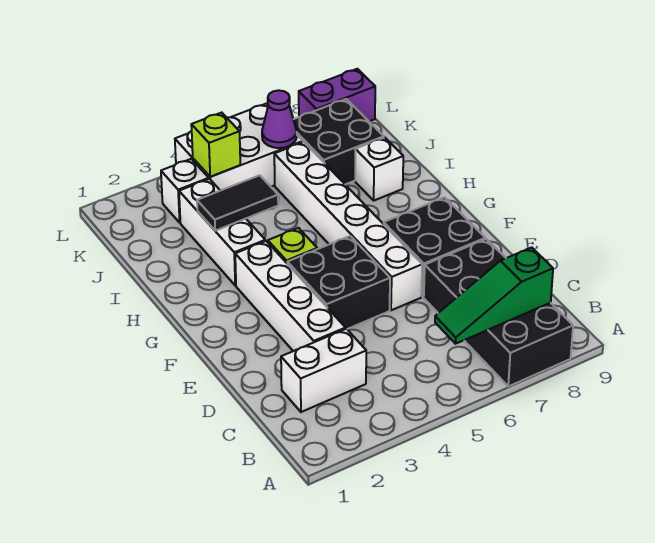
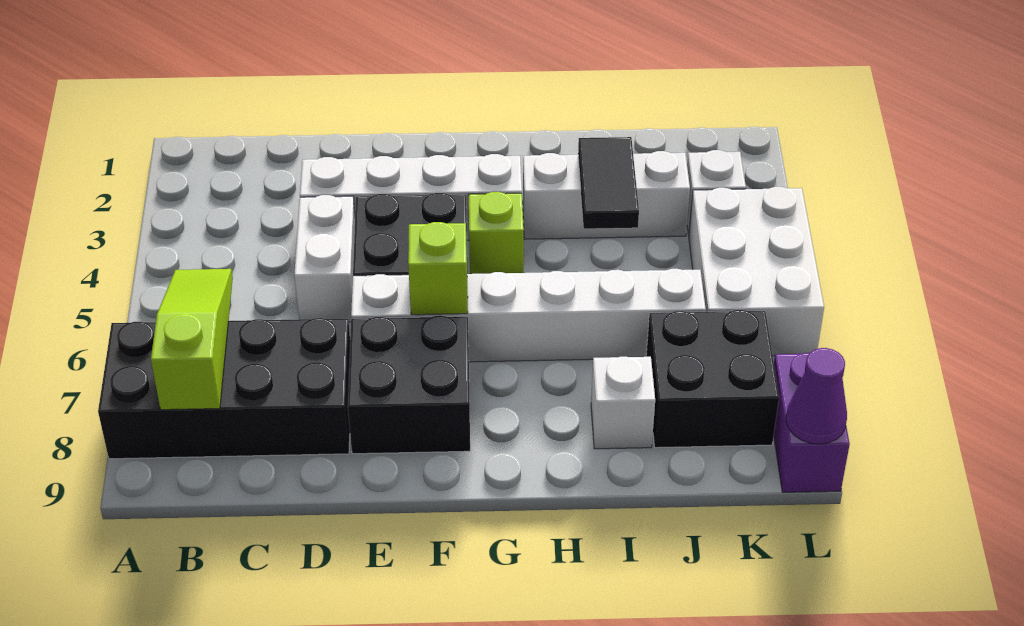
green slope B6:B8 level 2 top 8 -> lime slope B6:B8 level 2 top 8
white brick C2:C3 level 1 -> white brick D4:D5 level 1
lime brick K4 level 2 -> lime brick F6 level 2
purple cone K6 level 2 -> purple cone L9 level 2

